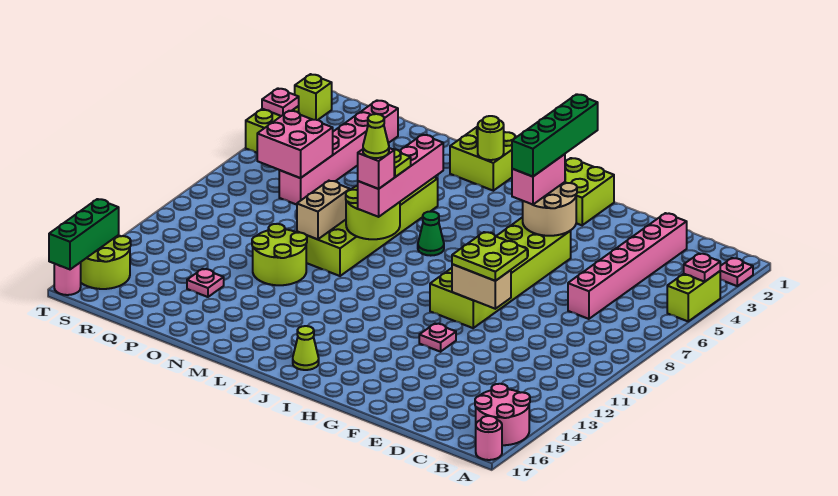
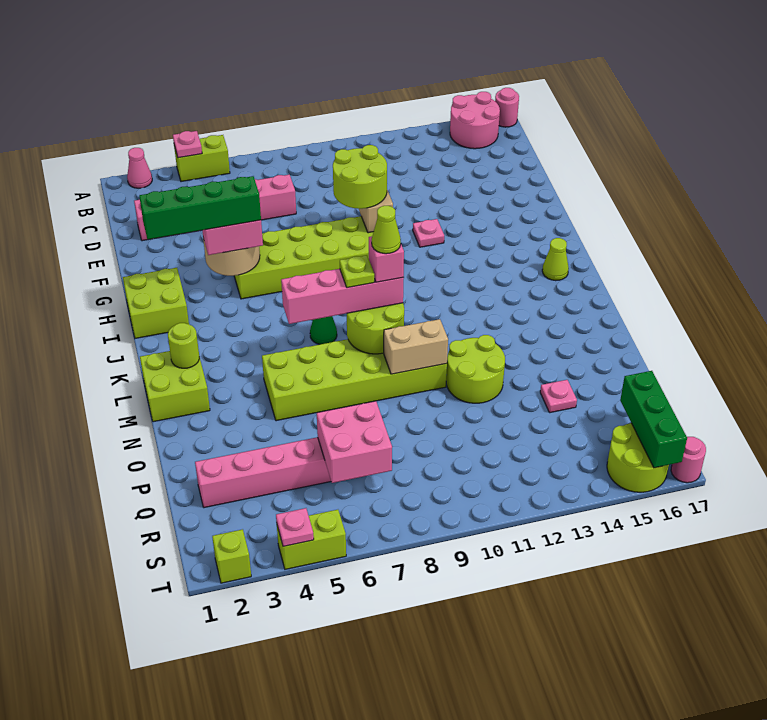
pink plate A2 level 1 -> pink cone A2 level 1
lime plate F9:G10 level 3 -> lime round brick F9:G10 level 3
green brick T15:T17 level 2 -> green brick R16:T16 level 2

